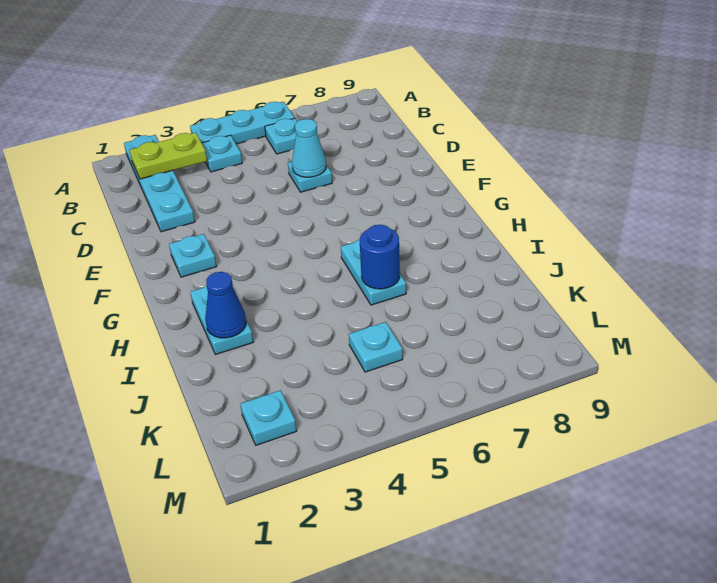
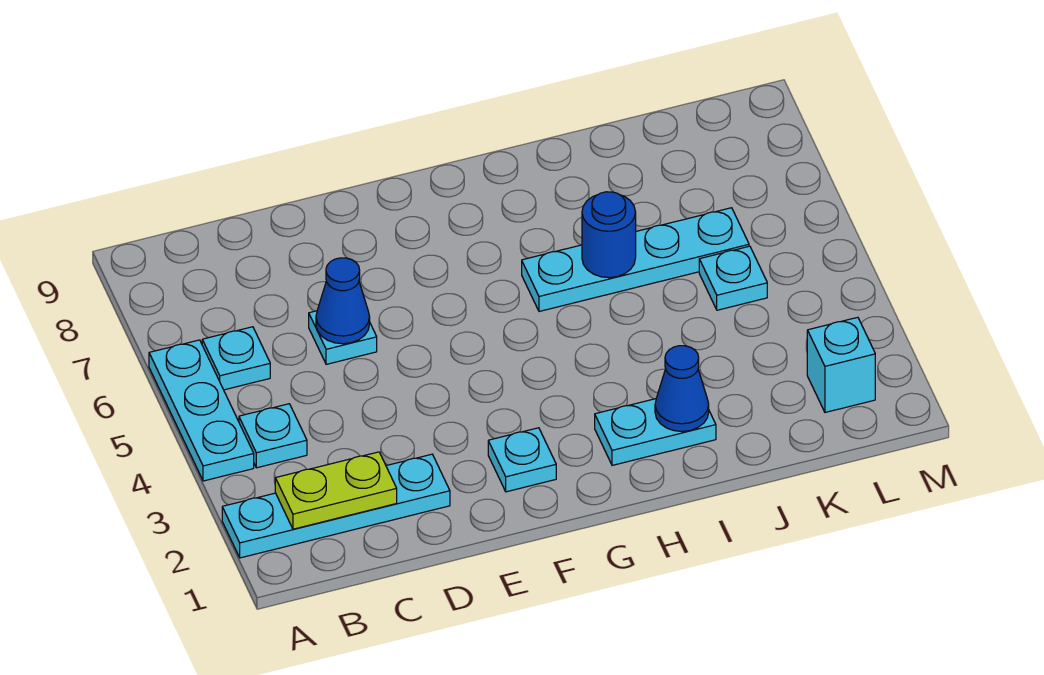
lime plate B2:B3 level 2 -> lime plate B2:C2 level 2
cyan cone D6 level 2 -> blue cone D6 level 2
cyan plate H6:I6 level 1 -> cyan plate H6:K6 level 1
cyan plate L2 level 1 -> cyan brick L2 level 1

